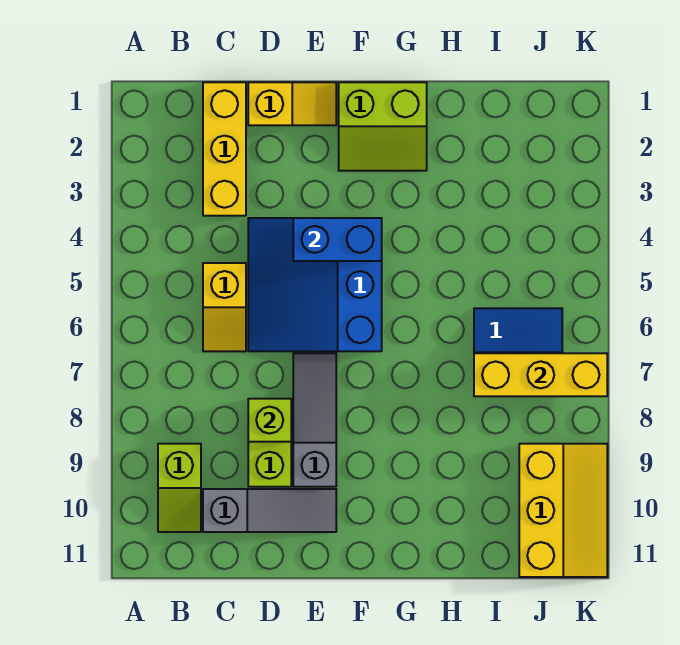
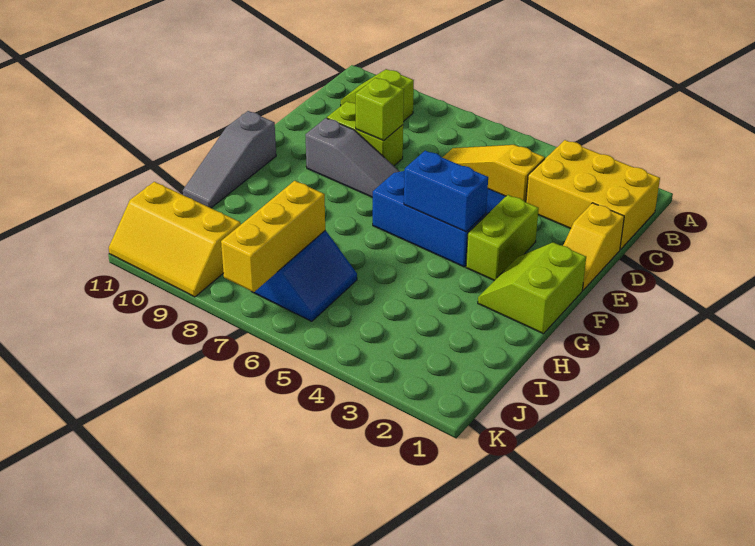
yellow brick C1:C3 level 1 -> yellow brick B1:C3 level 1
yellow slope C5:C6 level 1 top 5 -> yellow slope C4:C6 level 1 top 4
grey slope C10:E10 level 1 top C -> grey slope F11:H11 level 1 top F
none -> lime brick E3:F3 level 1
blue brick E4:F4 level 2 -> blue brick F4:F5 level 2

